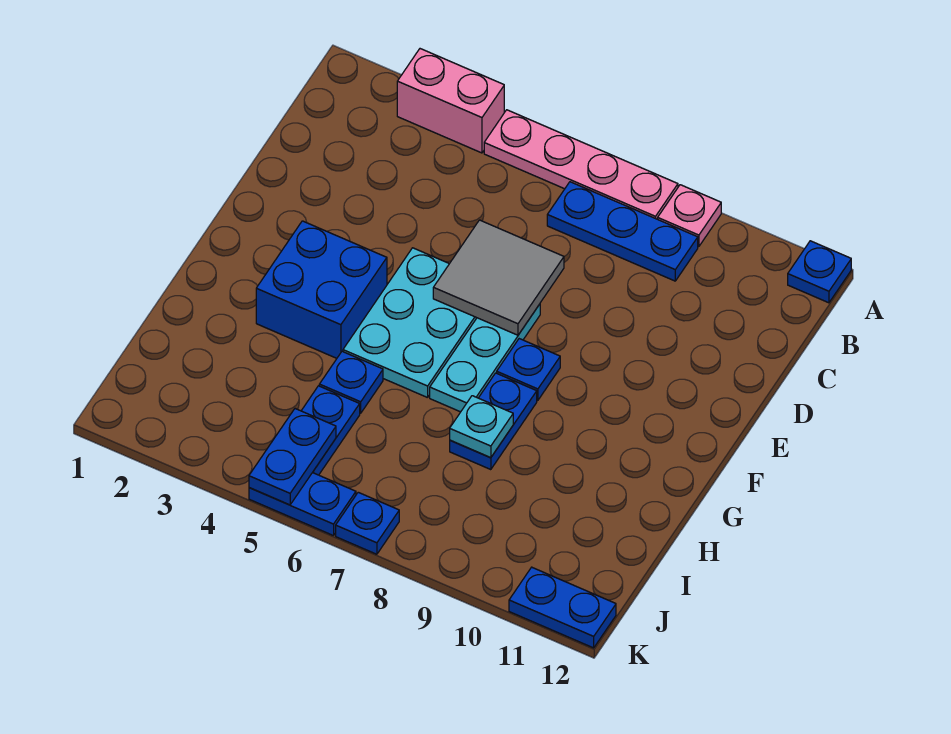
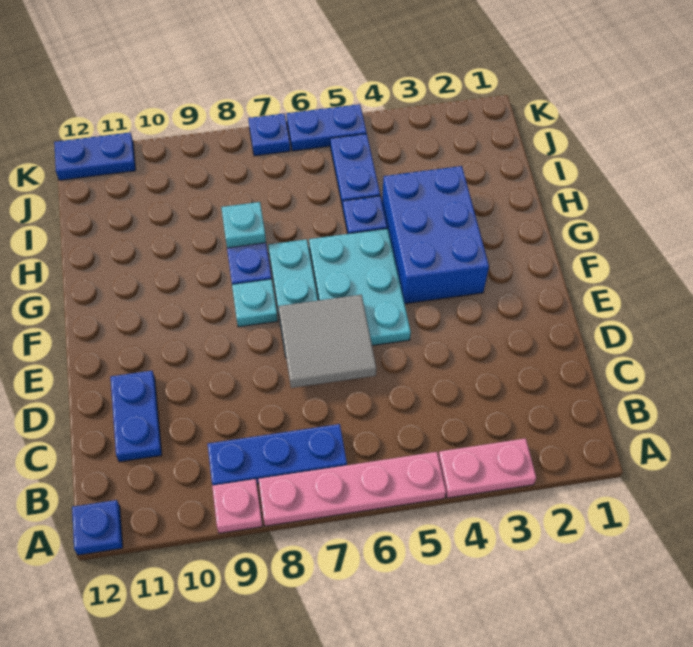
pink brick A3:A4 level 1 -> pink plate A3:A4 level 1
blue brick F3:G4 level 1 -> blue brick F3:H4 level 1
blue plate F8 level 1 -> cyan plate F8 level 1
blue plate J5:K5 level 2 -> blue plate C11:D11 level 1

